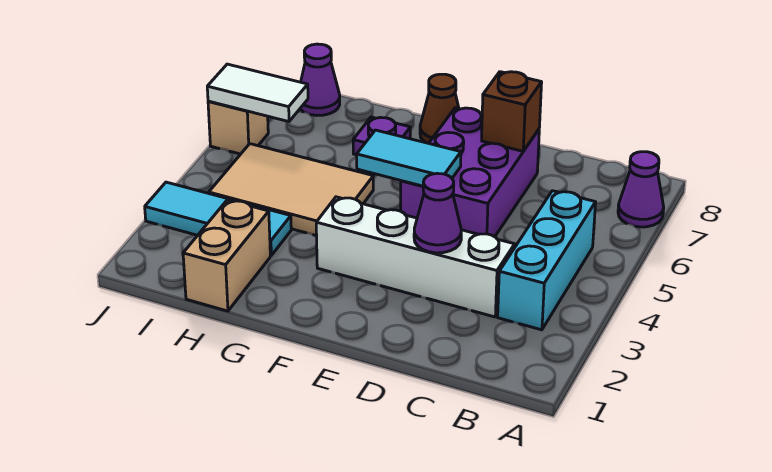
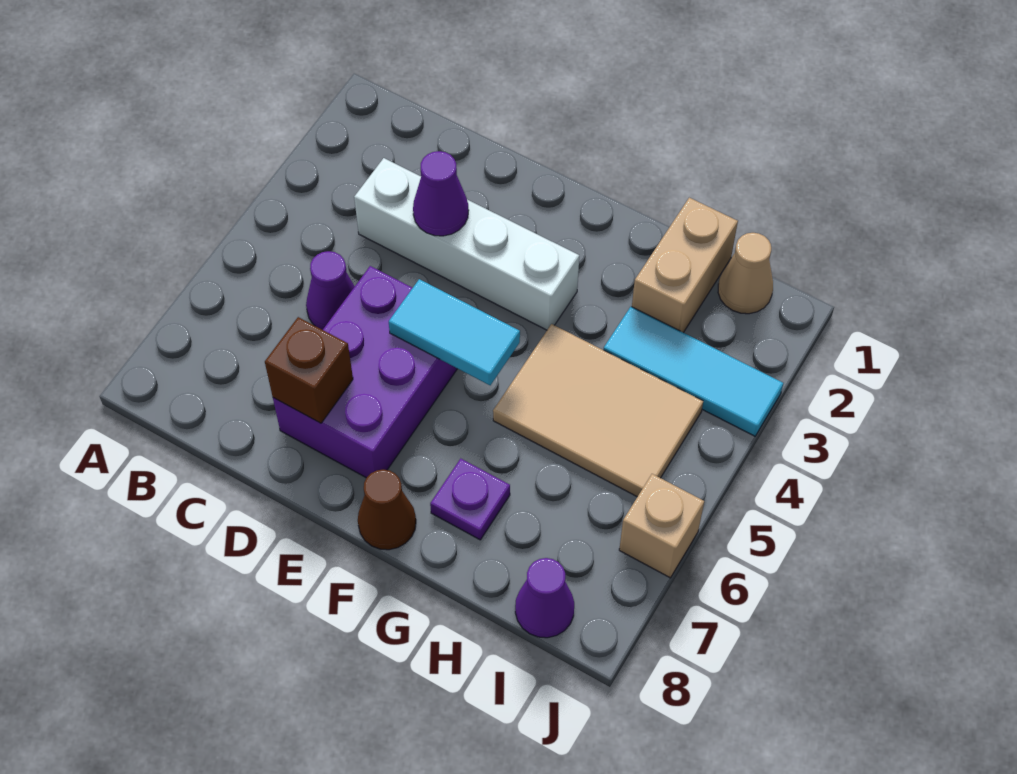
purple cone A7 level 1 -> purple cone C5 level 1
cyan brick B3:B5 level 1 -> none
none -> tan cone I1 level 1
white tile I6:J6 level 2 -> none

